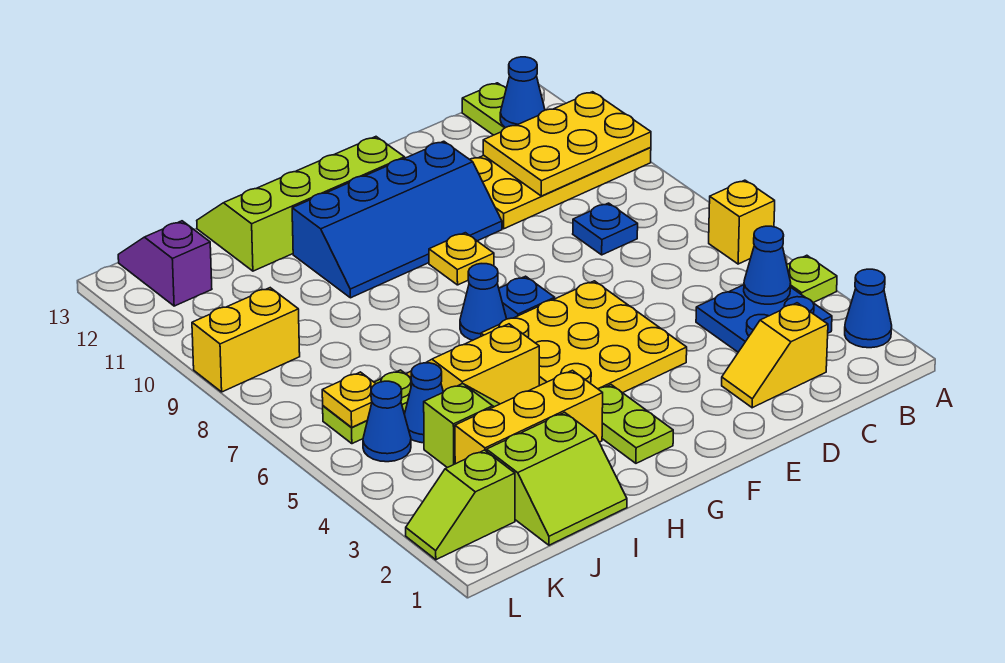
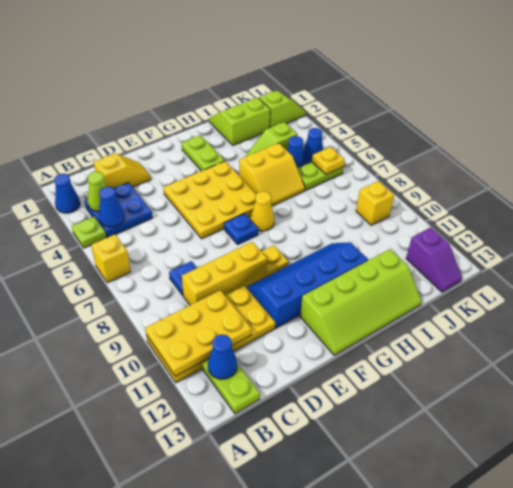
none -> lime cone B3 level 2
blue cone G7 level 1 -> yellow cone G7 level 1
yellow brick H3:J3 level 1 -> yellow brick C9:E9 level 1
yellow brick K9:L9 level 1 -> yellow brick K9 level 1

